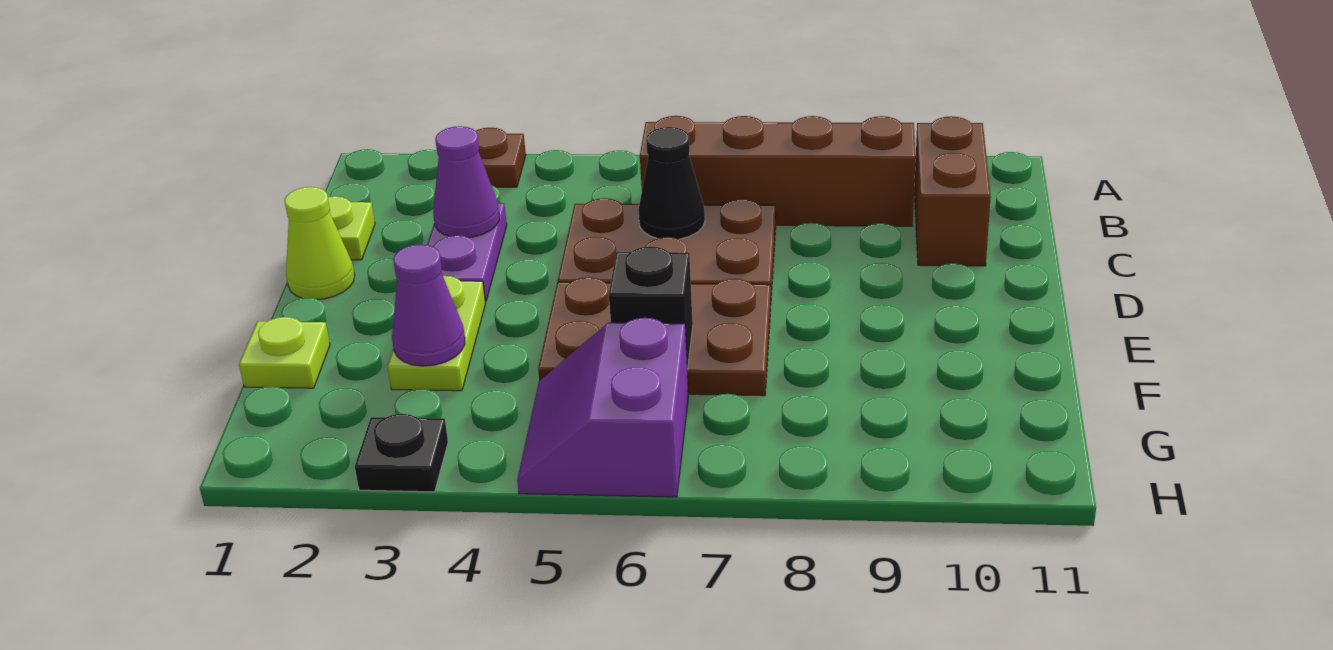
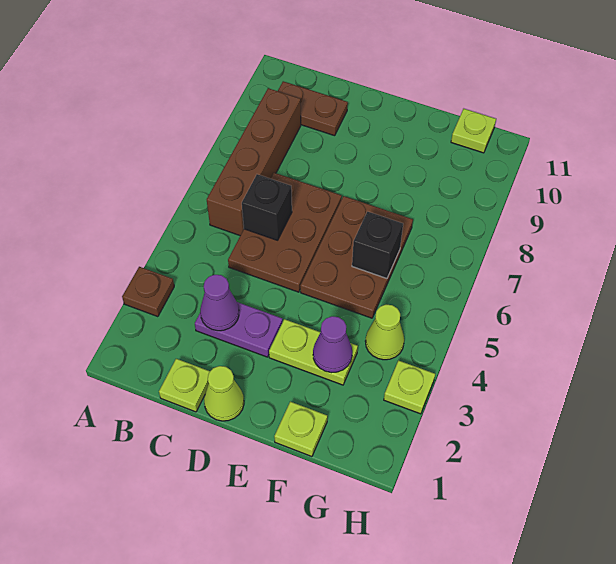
brown brick B10:C10 level 1 -> brown plate B10:C10 level 1
black cone C6 level 2 -> black brick C6 level 2
none -> lime cone G4 level 1
purple slope G5:H6 level 1 top 6 -> none
none -> lime plate G11 level 1
black plate H3 level 1 -> lime plate H3 level 1

